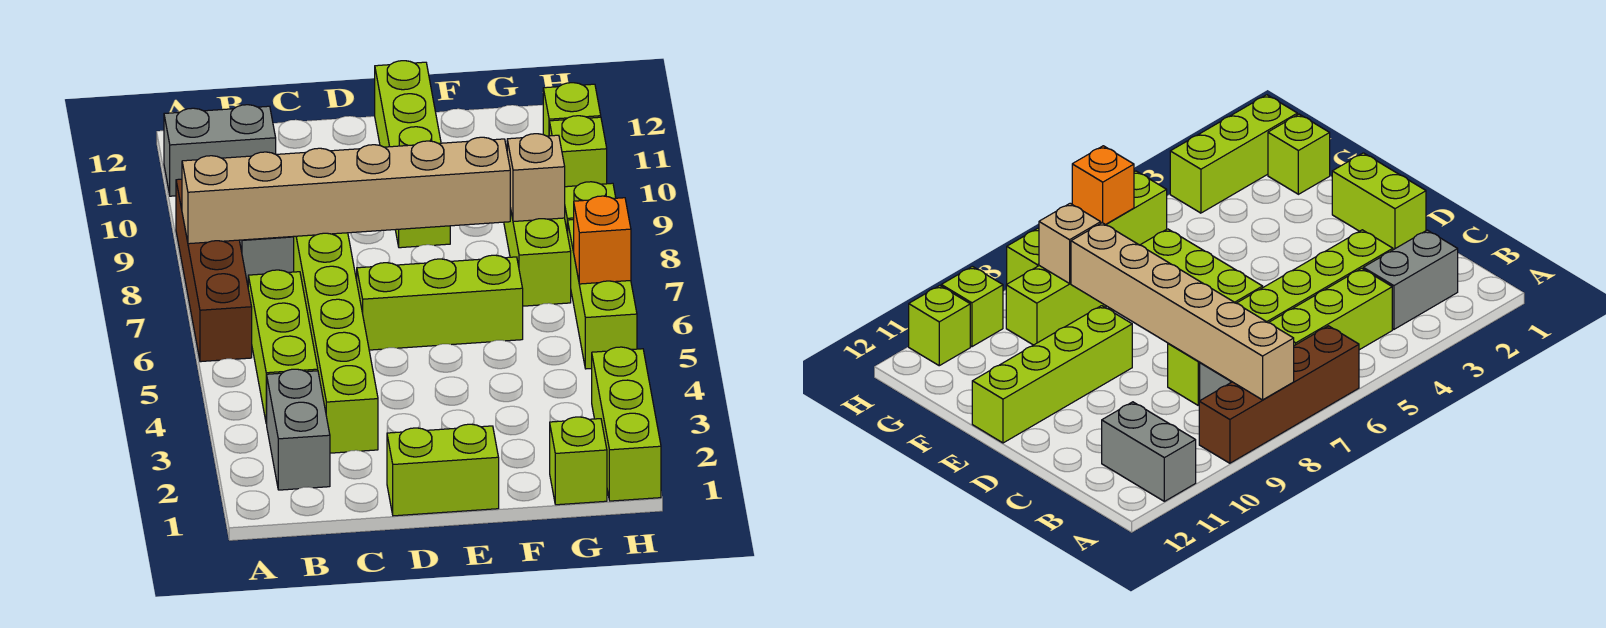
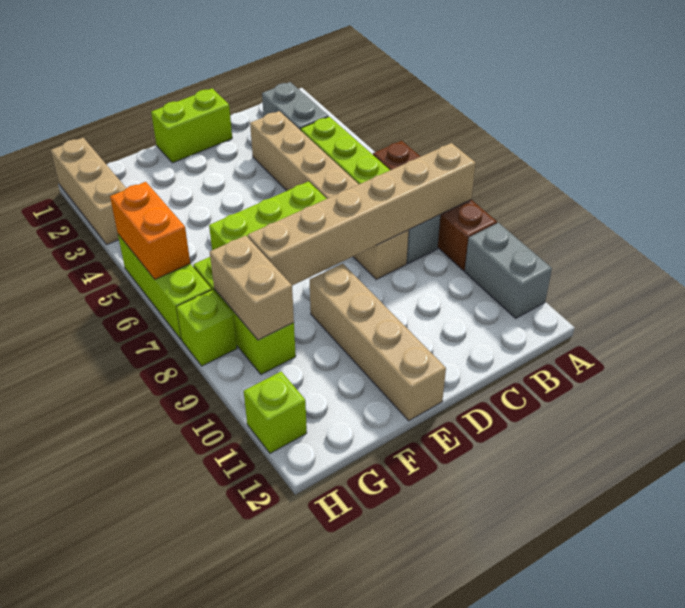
grey brick A11:B11 level 1 -> grey brick A10:A11 level 1
lime brick C3:C8 level 1 -> tan brick C3:C8 level 1
lime brick E9:E12 level 1 -> tan brick E9:E12 level 1
lime brick G1 level 1 -> none
tan brick G8 level 2 -> tan brick G8:G9 level 2
lime brick H1:H3 level 1 -> tan brick H1:H3 level 1
orange brick H6 level 2 -> orange brick H5:H6 level 2
lime brick H10 level 1 -> none

